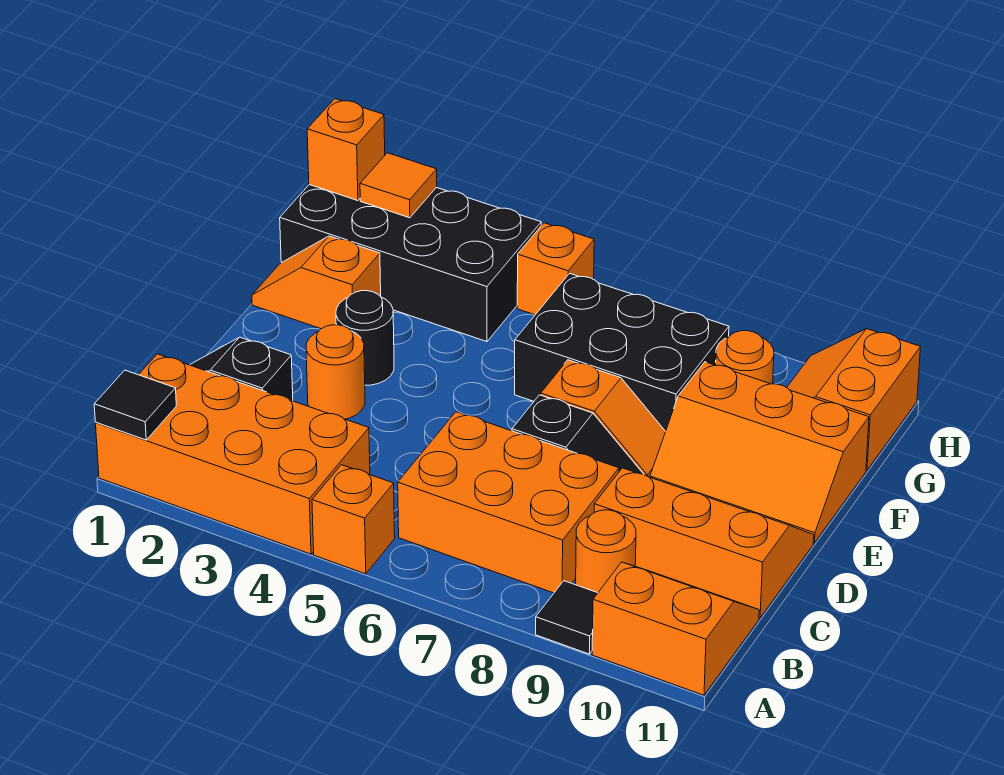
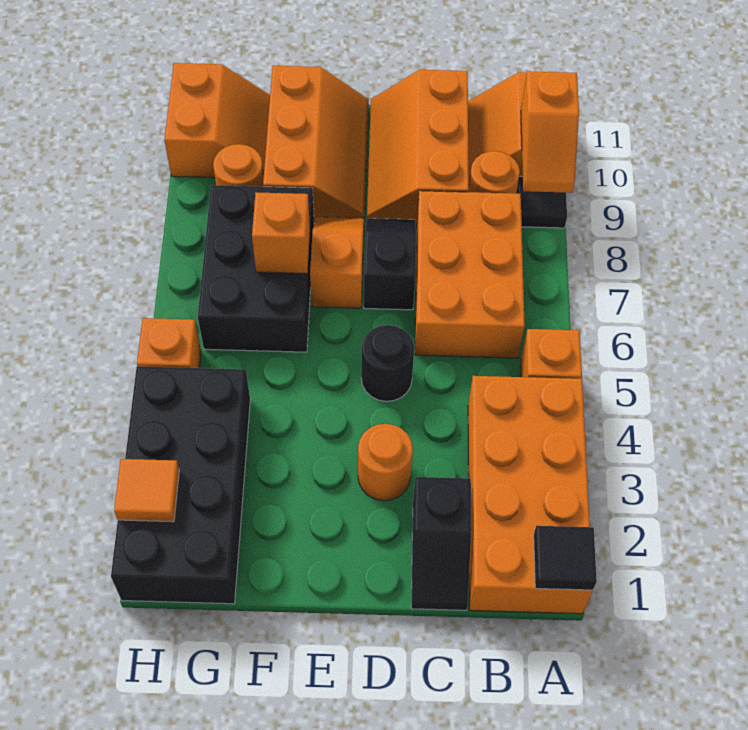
black round brick E3 level 1 -> black round brick D5 level 1
orange slope F1:F2 level 1 top 2 -> orange slope A9:A10 level 2 top 10
orange slope G10:H11 level 1 top 11 -> orange slope G10:H11 level 1 top H
orange brick H1 level 2 -> orange brick F7 level 2

